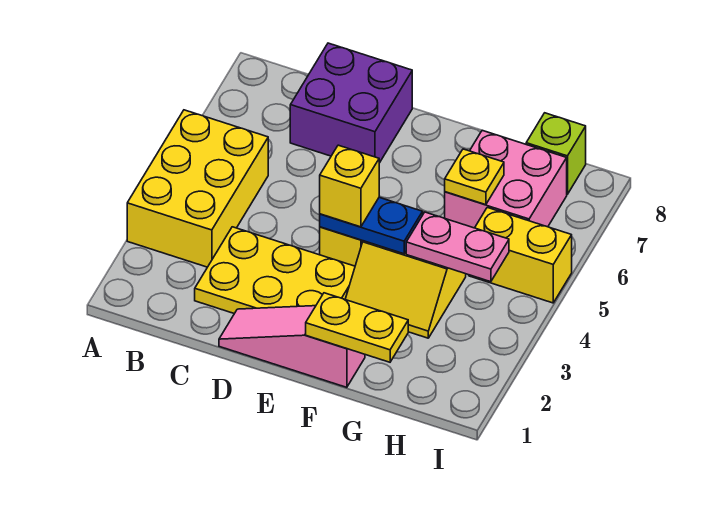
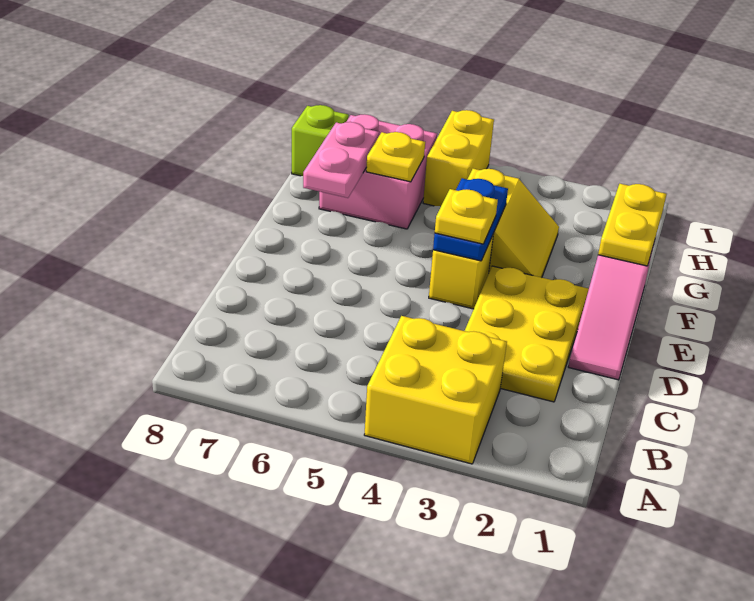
yellow brick A3:B5 level 1 -> yellow brick A3:B4 level 1
purple brick C7:D8 level 1 -> none
yellow brick E4 level 3 -> yellow plate E4 level 3
pink plate G4:H4 level 2 -> pink plate F7:G7 level 2

